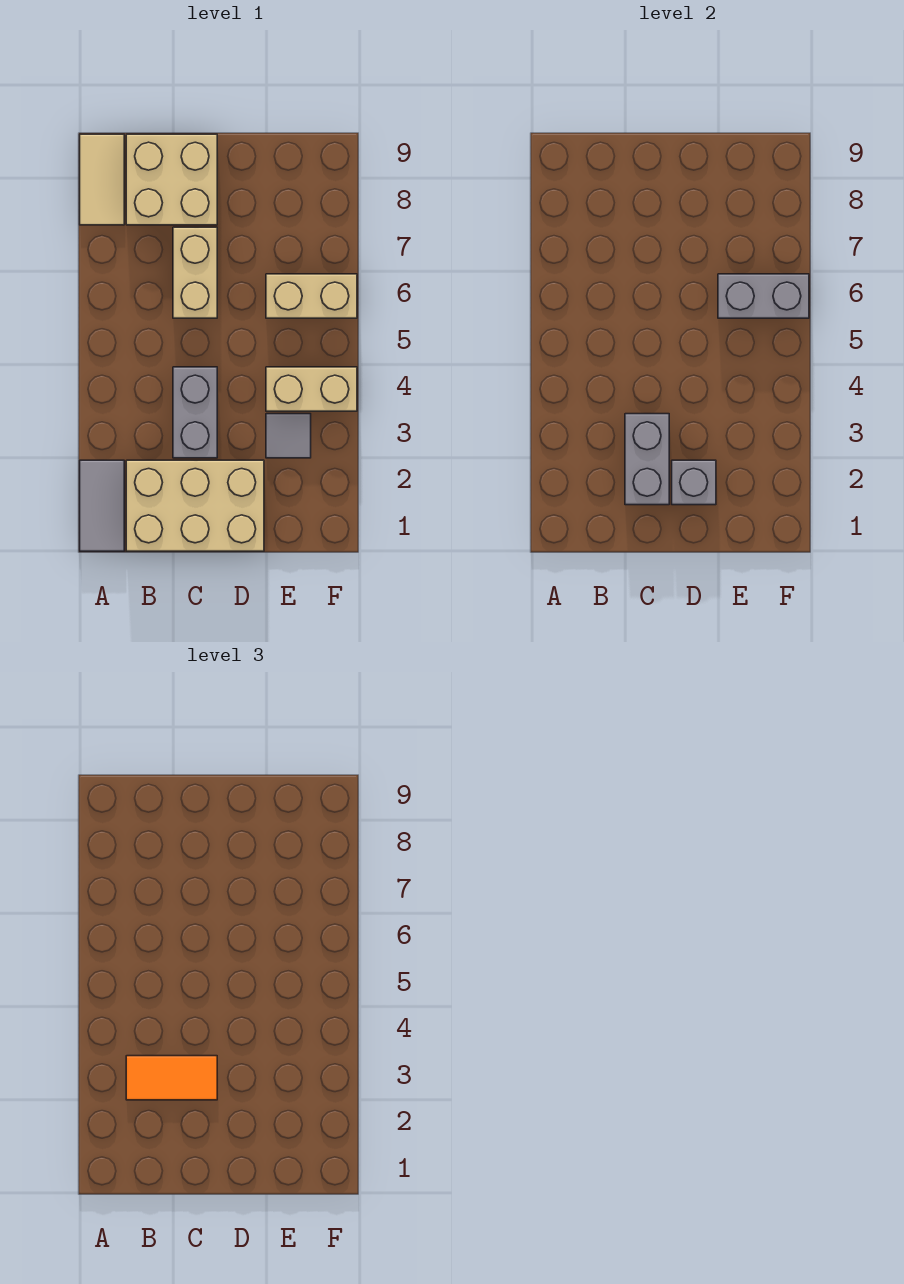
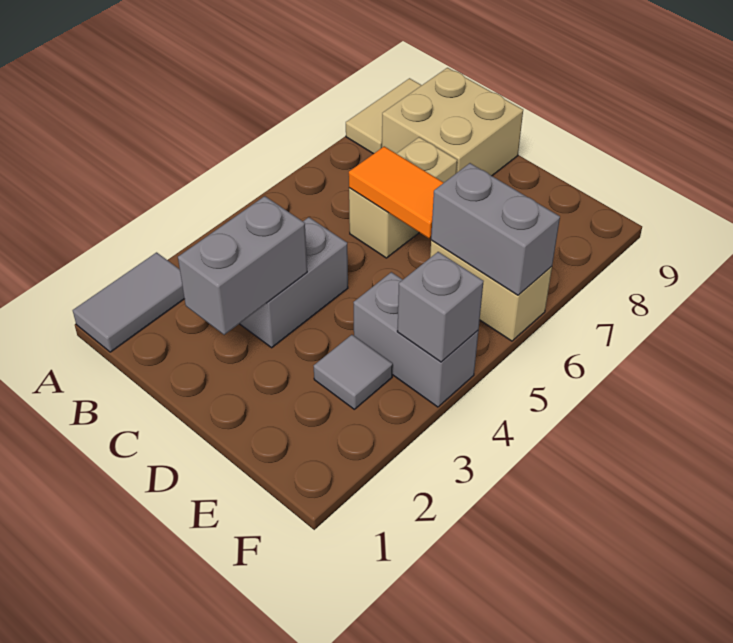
tan brick B1:D2 level 1 -> none
orange tile B3:C3 level 3 -> orange tile C6:D6 level 2
grey brick D2 level 2 -> grey brick F4 level 2
tan brick E4:F4 level 1 -> grey brick E4:F4 level 1

